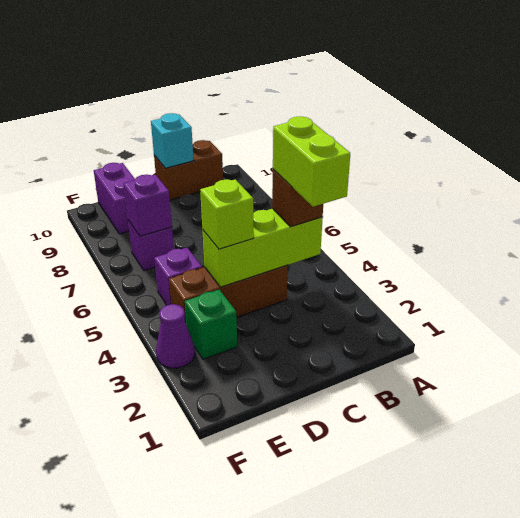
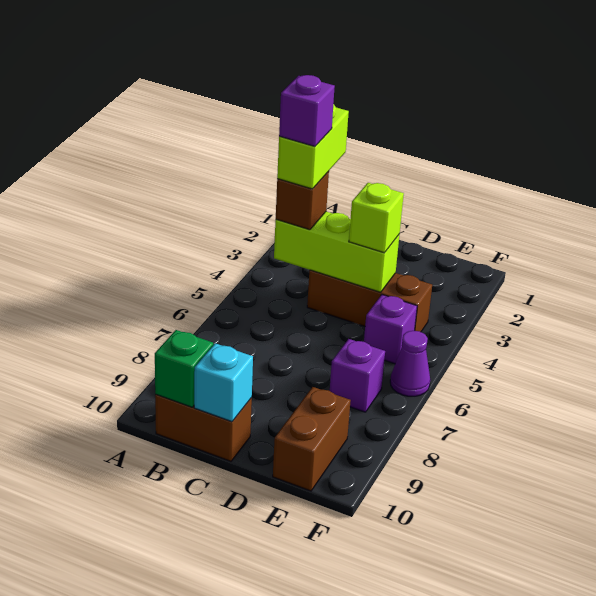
green brick E3 level 1 -> green brick B10 level 2
purple brick E7 level 2 -> purple brick B4 level 5
purple brick E9:E10 level 1 -> brown brick E9:E10 level 1
purple cone F3 level 1 -> purple cone F6 level 1

